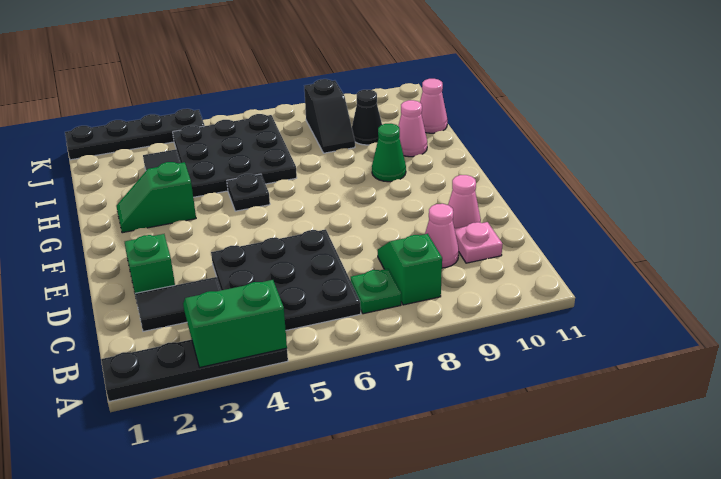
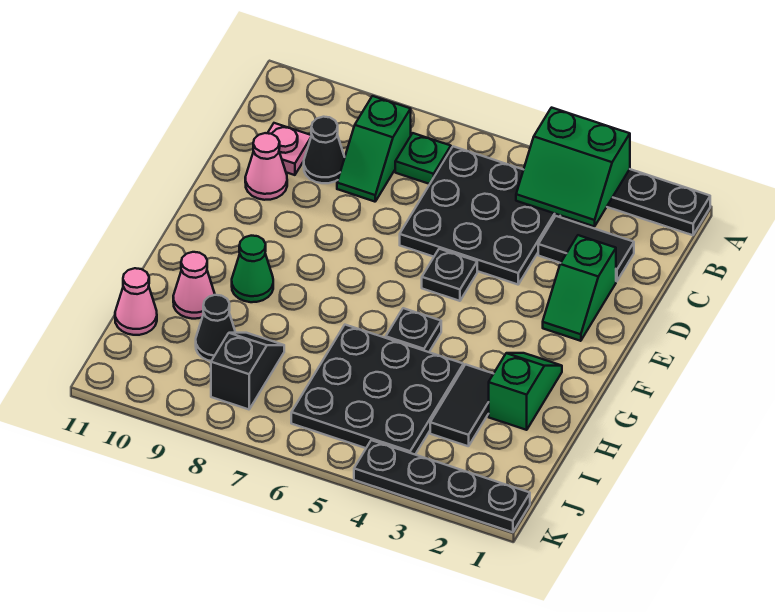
pink cone C9 level 1 -> black cone C9 level 1
none -> black plate E5 level 1
green slope G2:G3 level 1 top 3 -> green slope G2:H2 level 1 top H

